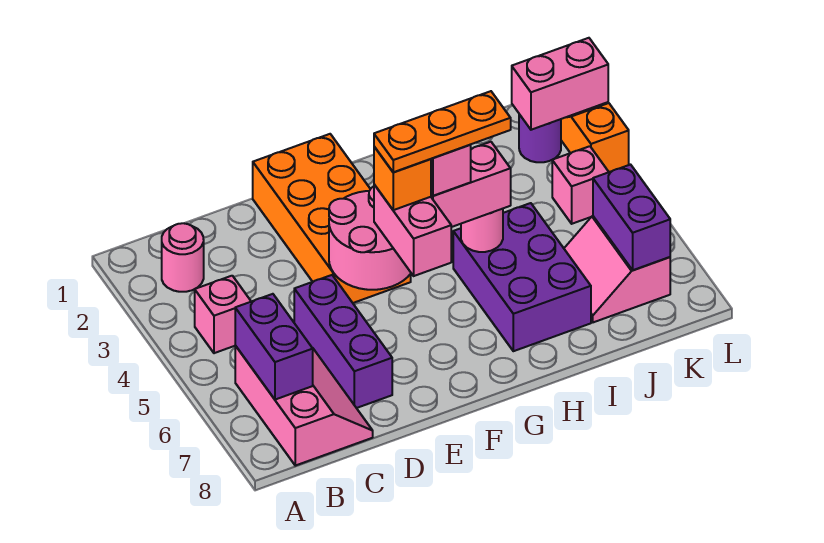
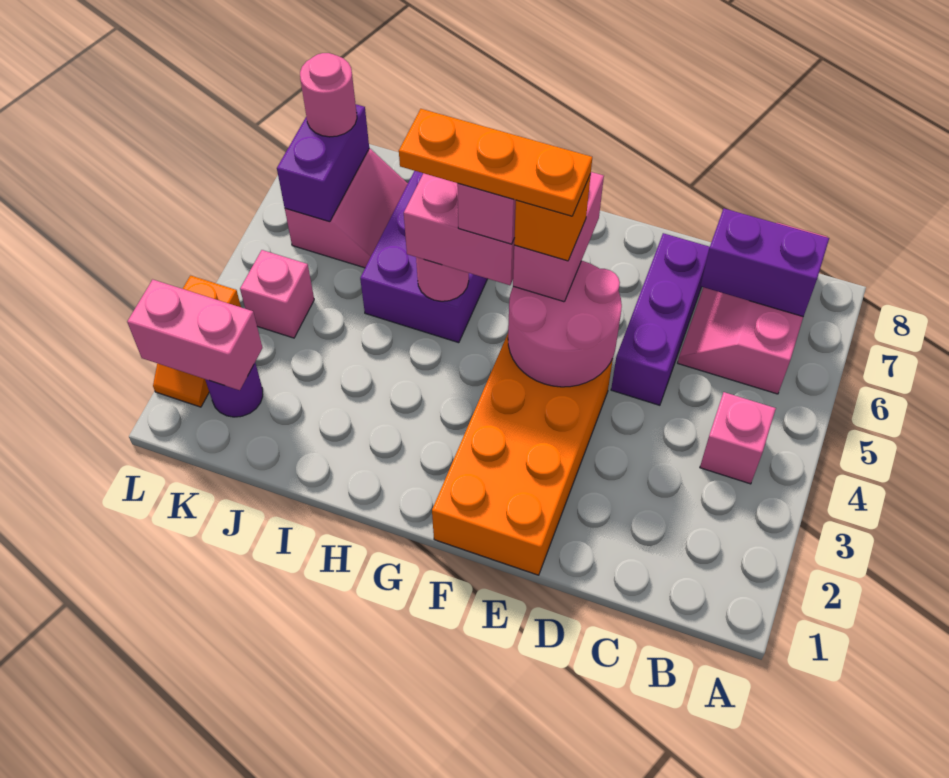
pink round brick B2 level 1 -> pink round brick K7 level 3
purple brick B6:B7 level 2 -> purple brick B7:C7 level 2

